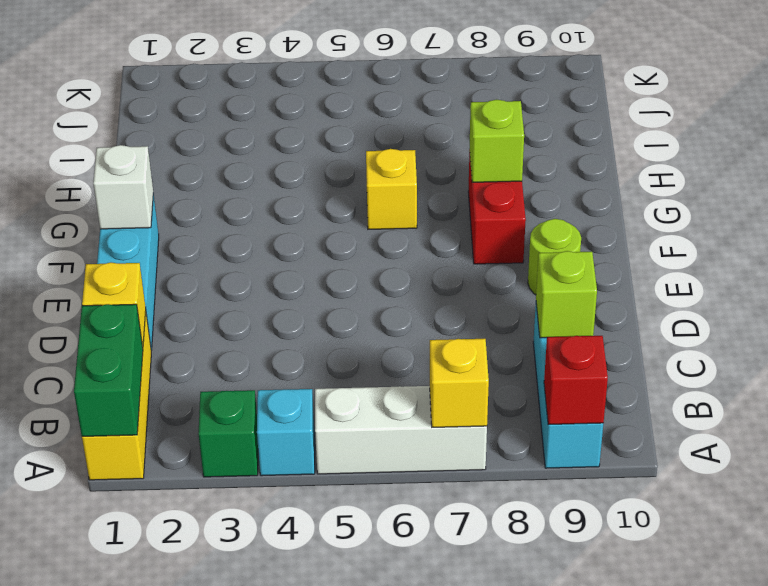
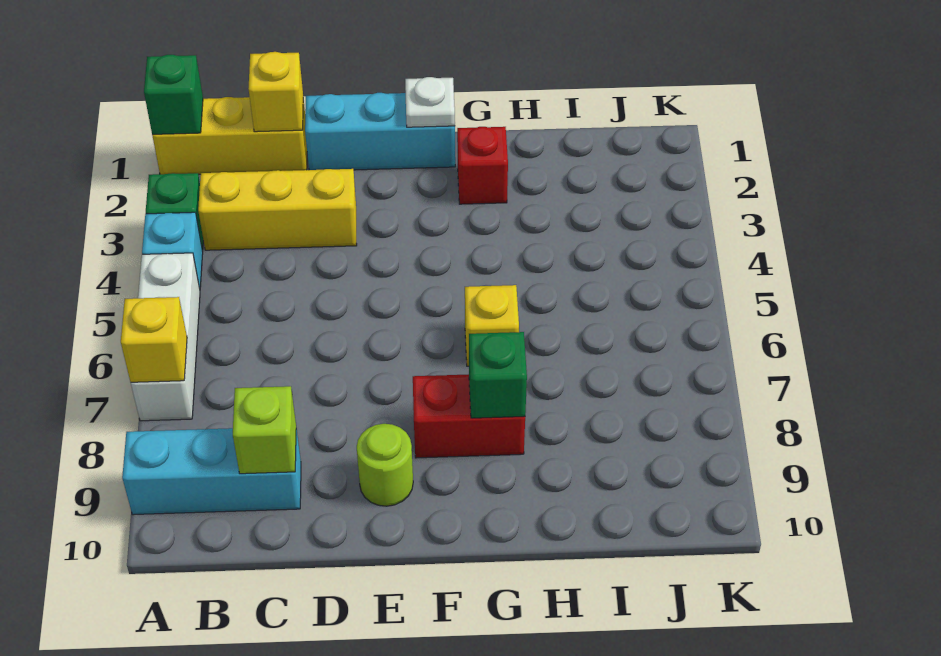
green brick A1:B1 level 2 -> green brick A1 level 2
red brick A9 level 2 -> red brick G2 level 1
none -> yellow brick B3:D3 level 1
white brick F1 level 2 -> white plate F1 level 2
lime brick G8 level 2 -> green brick G8 level 2

